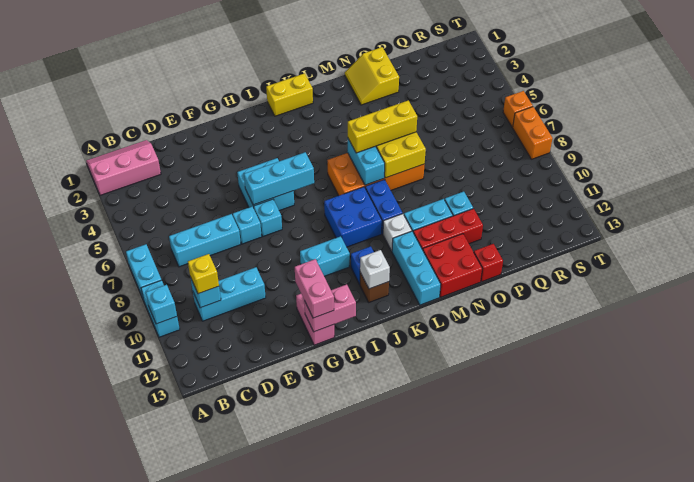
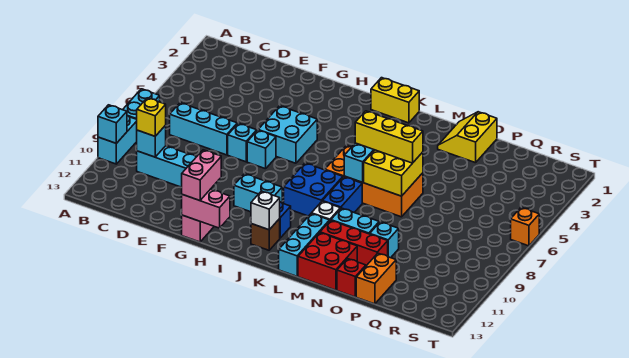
pink slope A1:C2 level 1 top 2 -> none
cyan brick G6:I6 level 2 -> none
orange brick T7:T8 level 1 -> orange brick P12:P13 level 1

